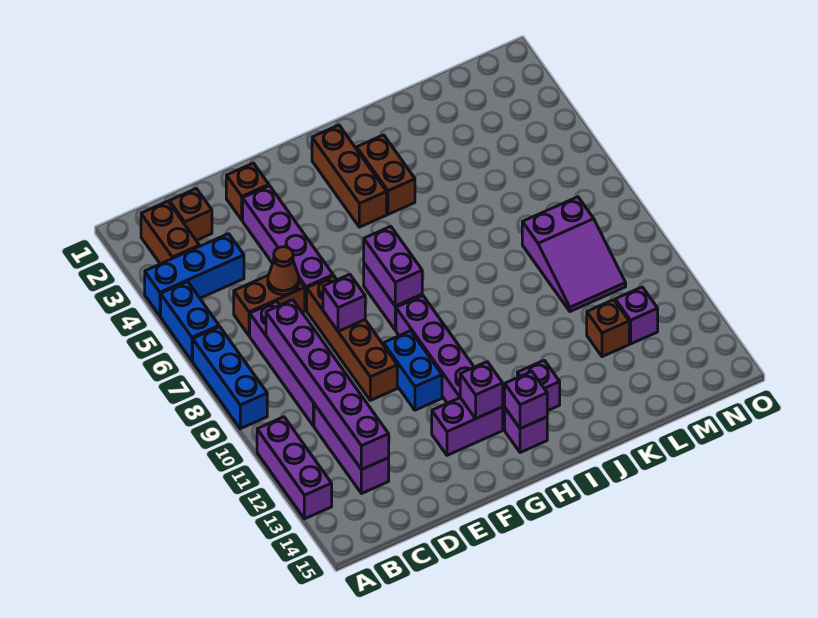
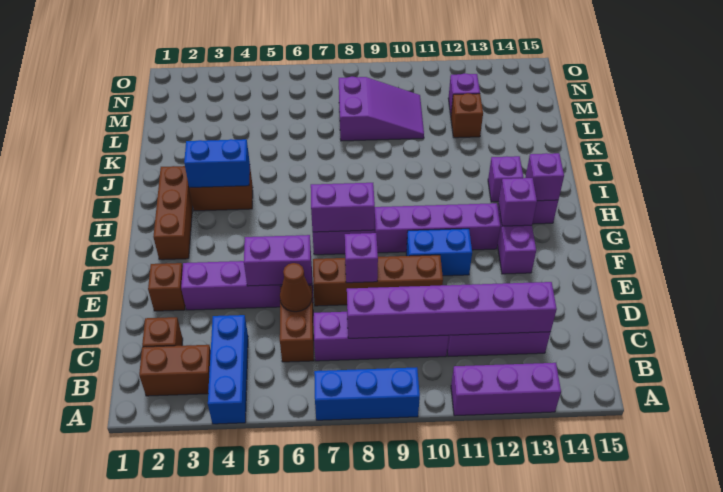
blue brick A5:A6 level 1 -> blue brick I3:I4 level 2
none -> purple brick E5:E6 level 2
brown brick H2:H4 level 1 -> brown brick G2:I2 level 1

